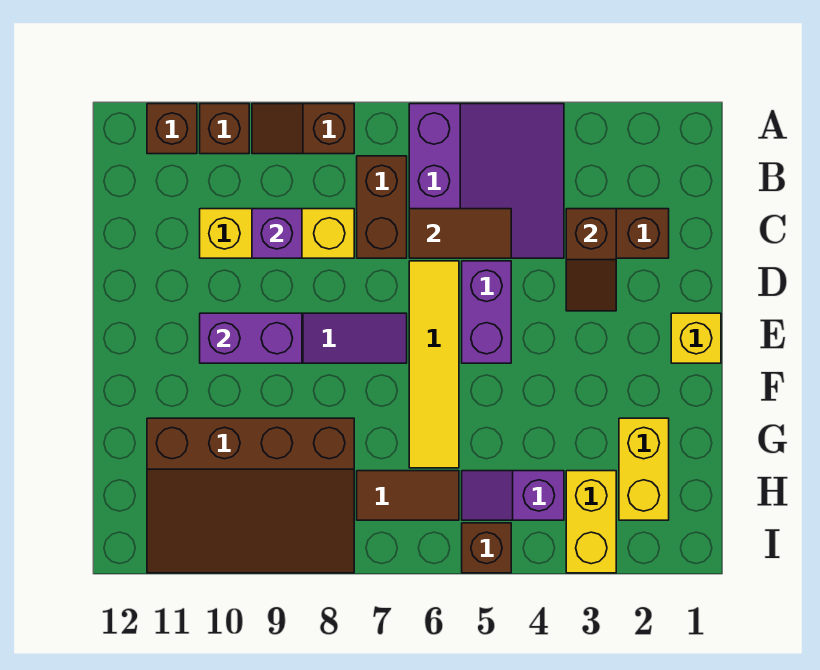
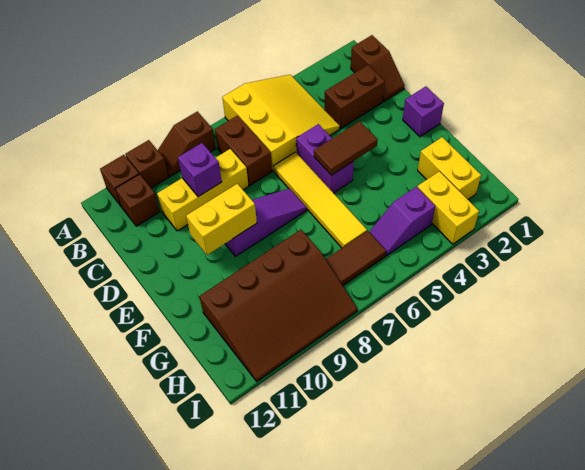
purple slope A4:C6 level 1 top 6 -> yellow slope A4:C6 level 1 top 6
brown slope C3:D3 level 2 top C -> brown slope B1:C1 level 1 top B
brown tile C5:C6 level 2 -> brown tile E4:E5 level 2
yellow brick E1 level 1 -> purple brick E1 level 1
purple brick E9:E10 level 2 -> yellow brick E9:E10 level 2
brown brick I5 level 1 -> brown brick B11 level 1

